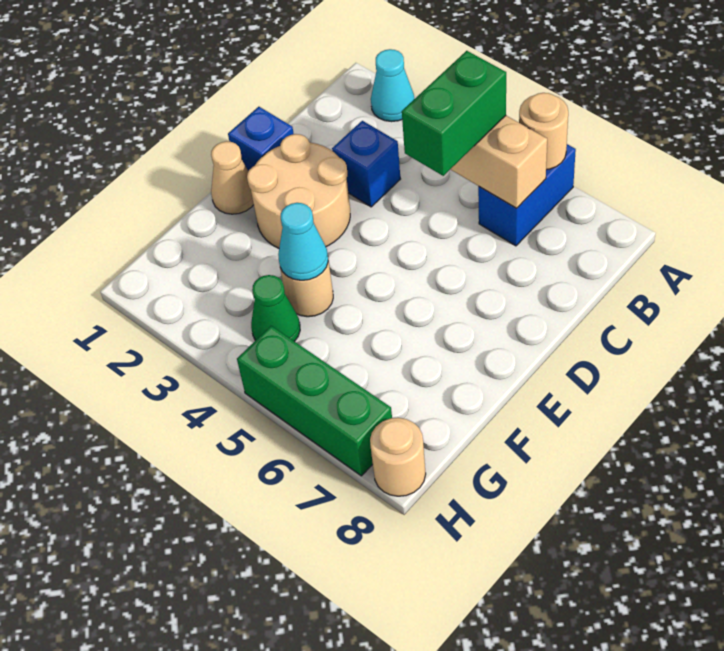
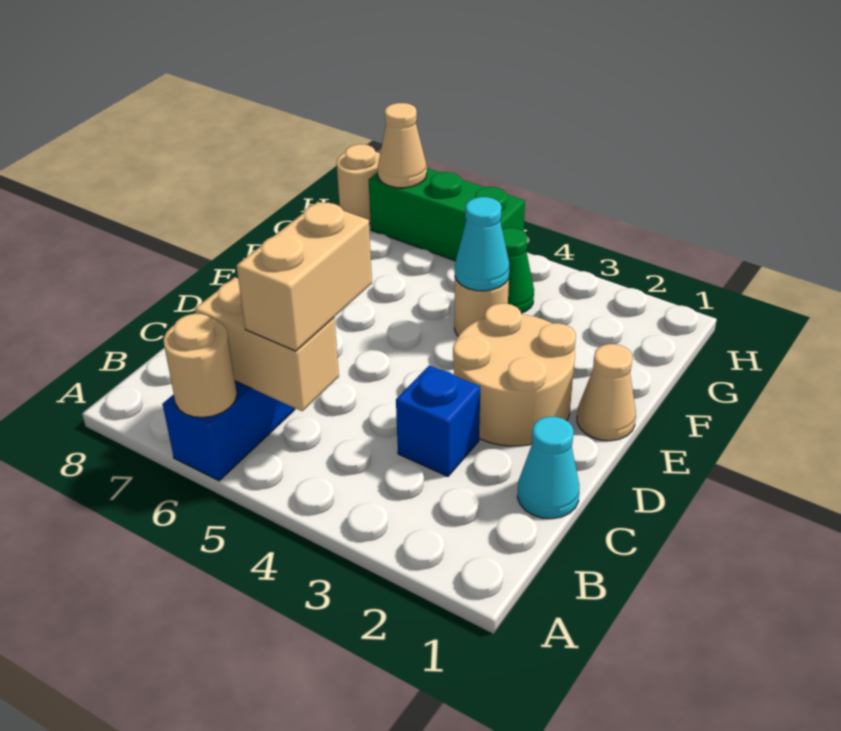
cyan cone A2 level 1 -> cyan cone C1 level 1
green brick B5:C5 level 3 -> tan brick B5:C5 level 3
blue brick D1 level 1 -> none
none -> tan cone H7 level 2

